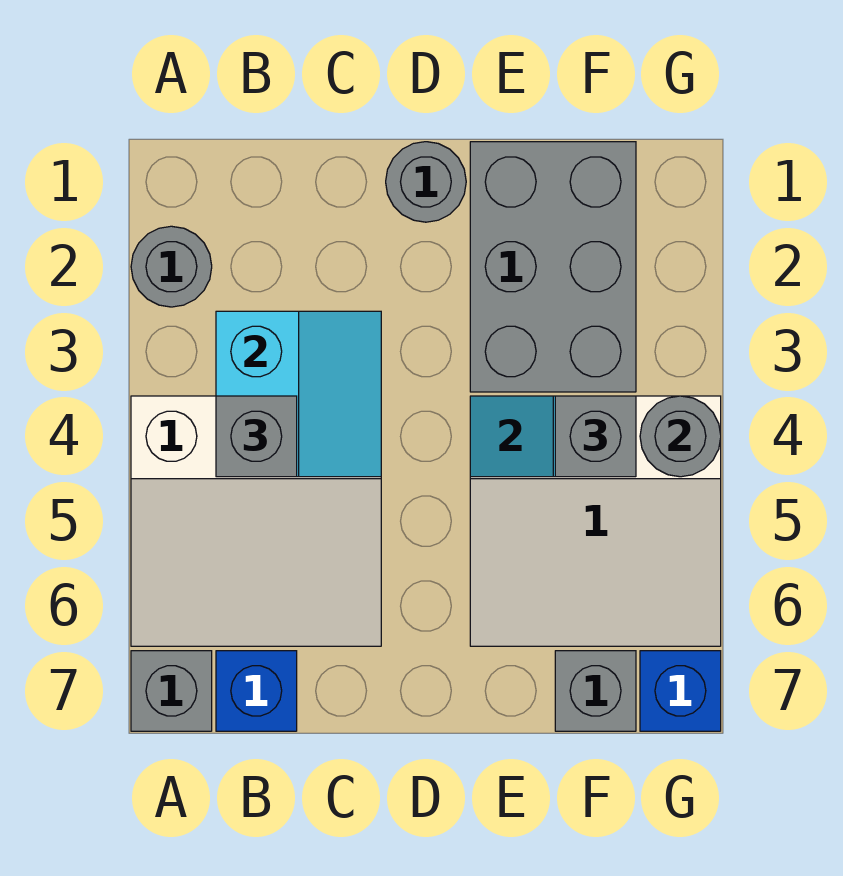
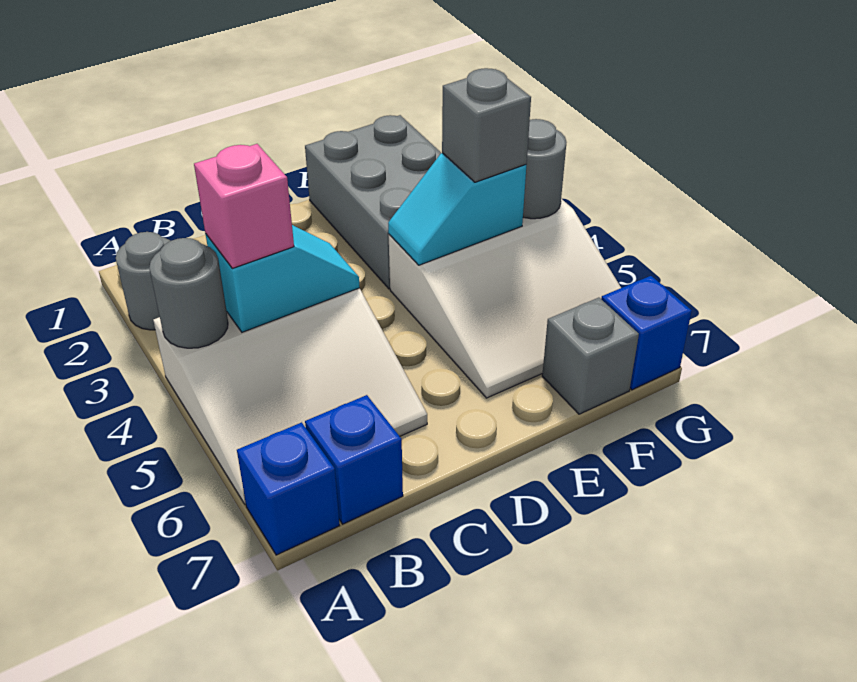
grey brick A7 level 1 -> blue brick A7 level 1
cyan slope B3:C4 level 2 top B -> cyan slope B4:C4 level 2 top B
grey brick B4 level 3 -> pink brick B4 level 3
grey round brick D1 level 1 -> grey round brick A4 level 2

